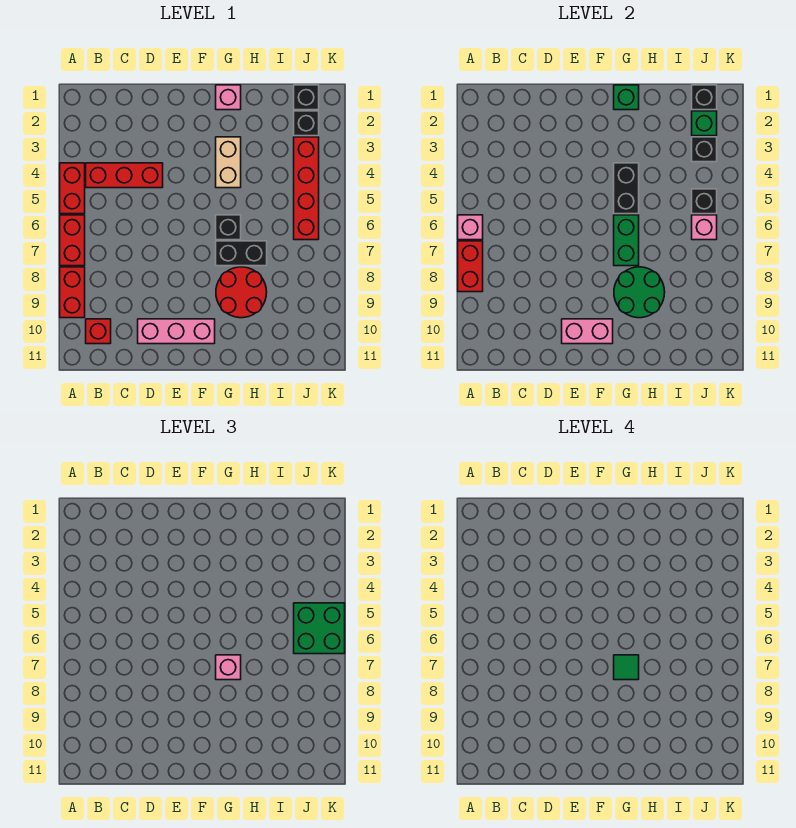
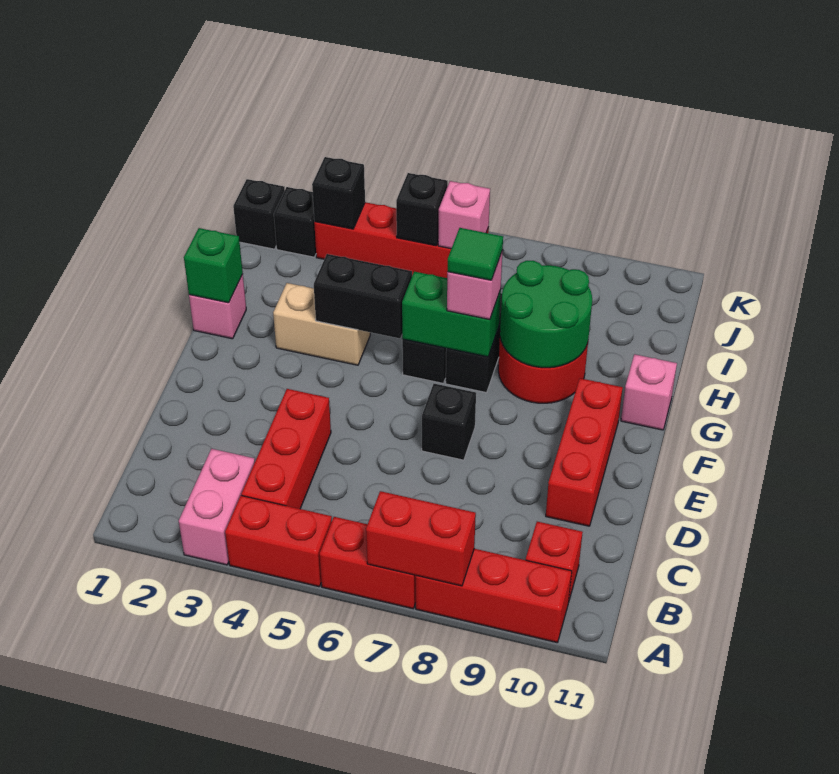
pink brick A6 level 2 -> pink brick G11 level 1
red brick A8:A9 level 1 -> red brick A8:A10 level 1
pink brick D10:F10 level 1 -> red brick D10:F10 level 1
pink brick E10:F10 level 2 -> pink brick A3:B3 level 1
black brick J1 level 2 -> black brick E7 level 1
green brick J2 level 2 -> none
green brick J5:K6 level 3 -> none

